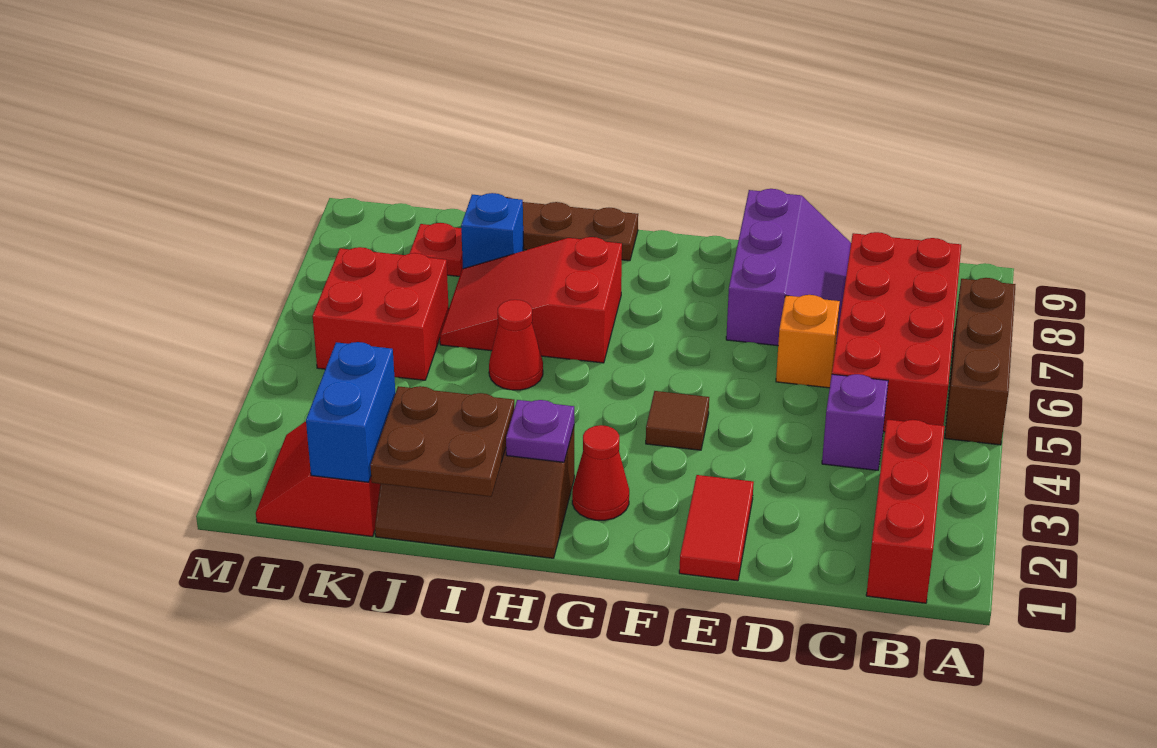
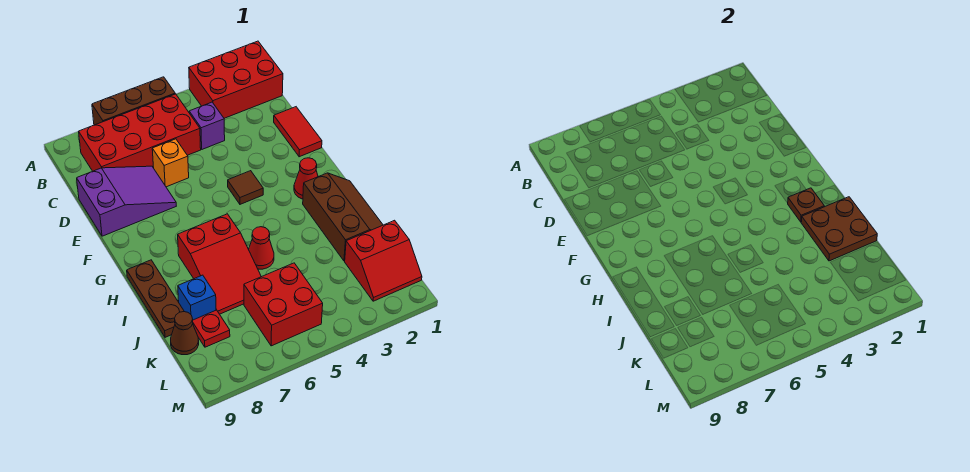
red brick B1:B3 level 1 -> red brick A1:B3 level 1
purple slope D7:E9 level 1 top E -> purple slope D7:E9 level 1 top 9
red tile E1:E2 level 1 -> red tile D1:E1 level 1
purple plate H2 level 2 -> brown plate H2 level 2
blue brick K1:K2 level 2 -> none
none -> brown cone K9 level 1

